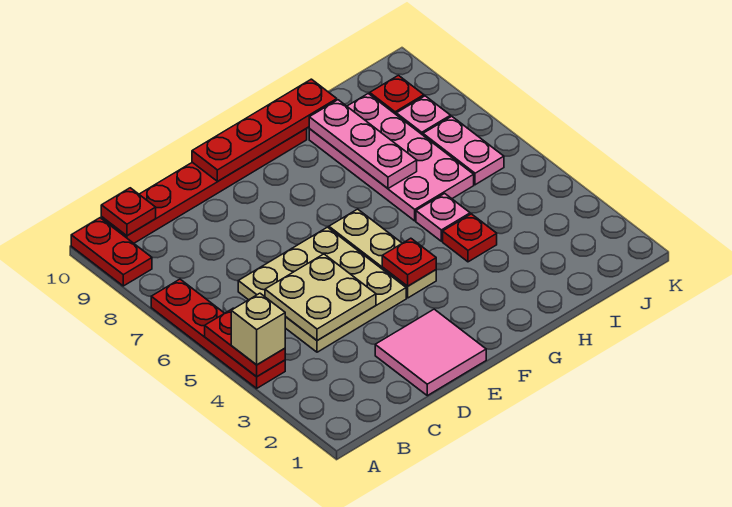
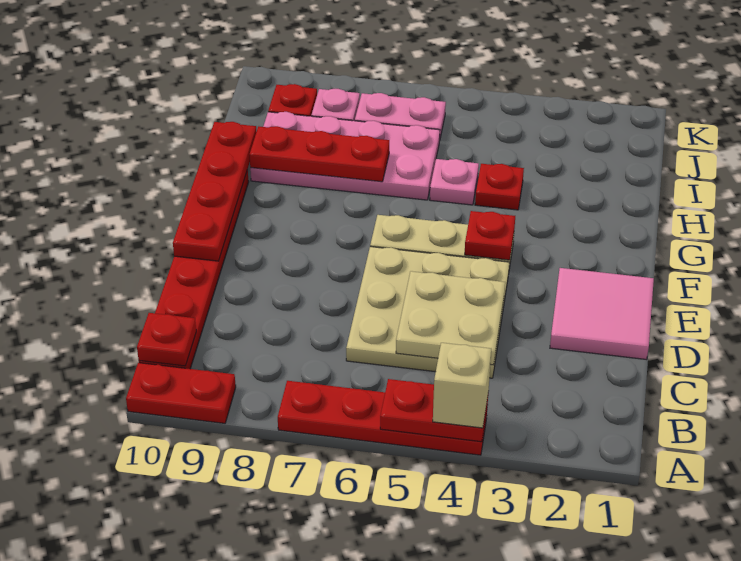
pink plate H7:H9 level 2 -> red plate H7:H9 level 2

